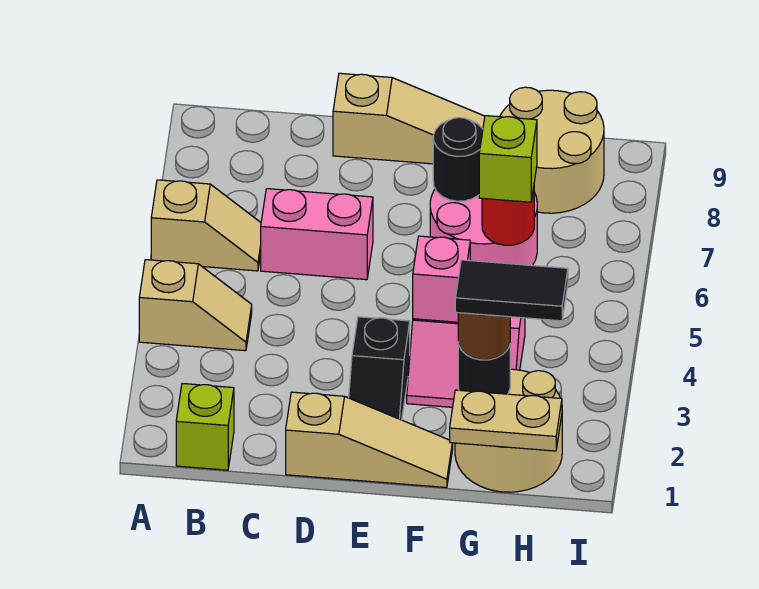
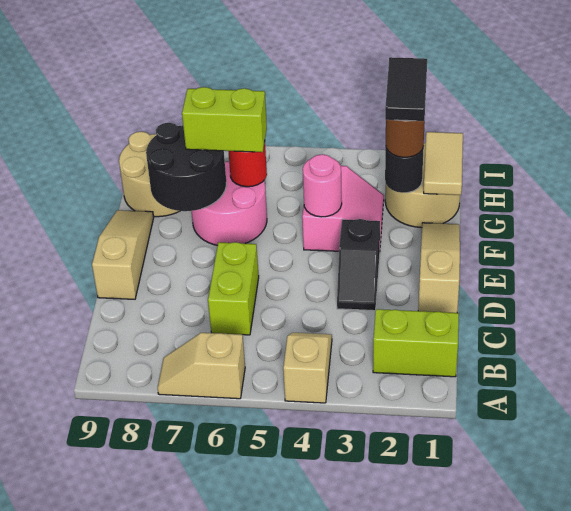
tan slope A6:B6 level 1 top A -> tan slope A6:A7 level 1 top 6
lime brick B1 level 1 -> lime brick B1:B2 level 1
pink brick C6:D6 level 1 -> lime brick C6:D6 level 1
black slope E2:E3 level 1 top 3 -> black slope D3:E3 level 1 top E
pink brick F4 level 2 -> pink round brick F4 level 2
black round brick F7 level 2 -> black round brick F7:G8 level 2
tan plate G1:H1 level 2 -> tan tile G1:H1 level 2
lime brick G6 level 3 -> lime brick G6:G7 level 3

